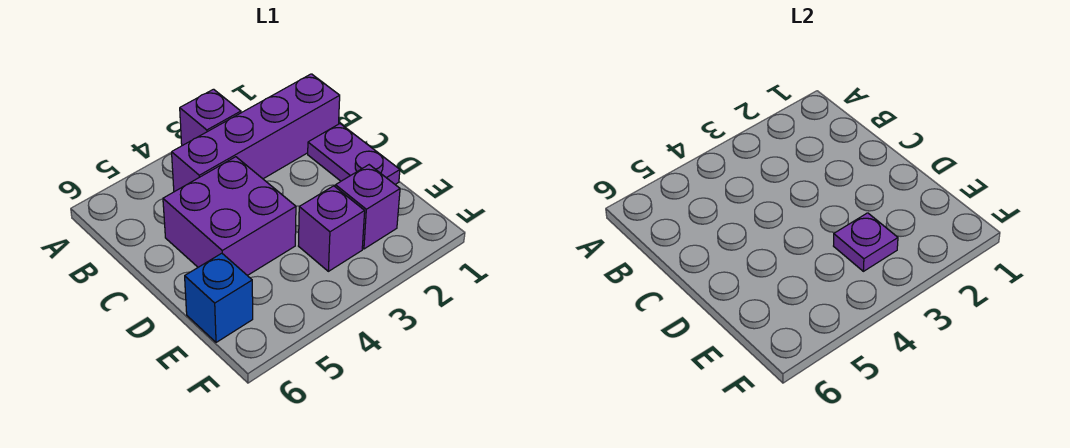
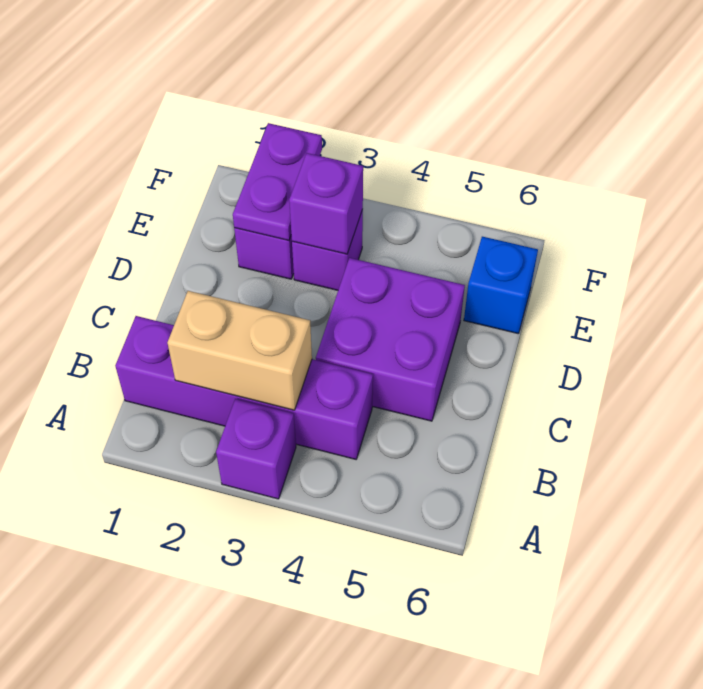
none -> tan brick B2:B3 level 2
purple plate C1:D1 level 1 -> purple plate E2:F2 level 2
purple plate E3 level 2 -> purple brick E3 level 2

